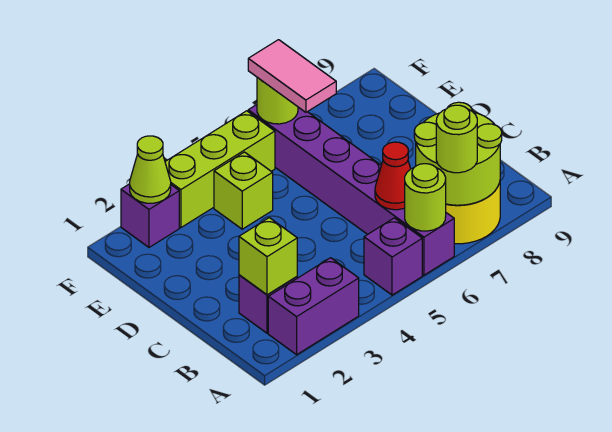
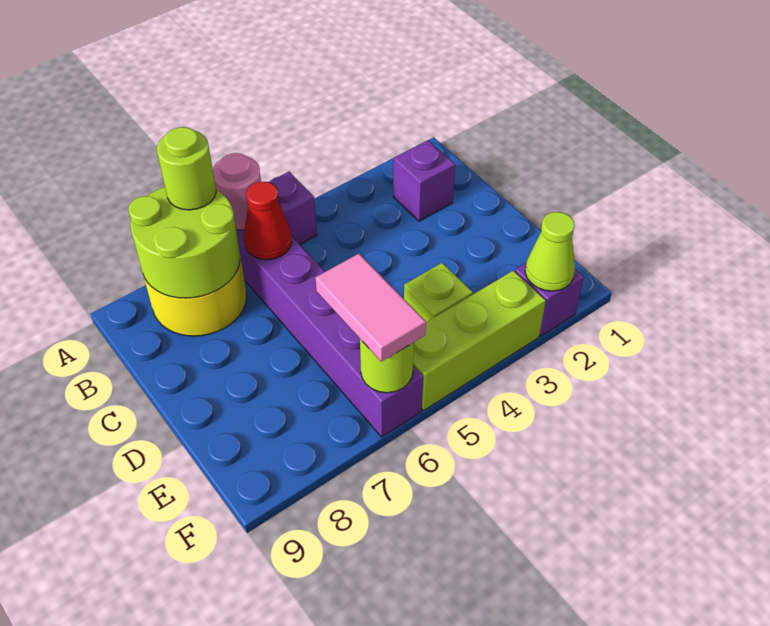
purple brick A2:A3 level 1 -> none
lime round brick A6 level 2 -> pink round brick A6 level 2
lime brick B2 level 2 -> none

